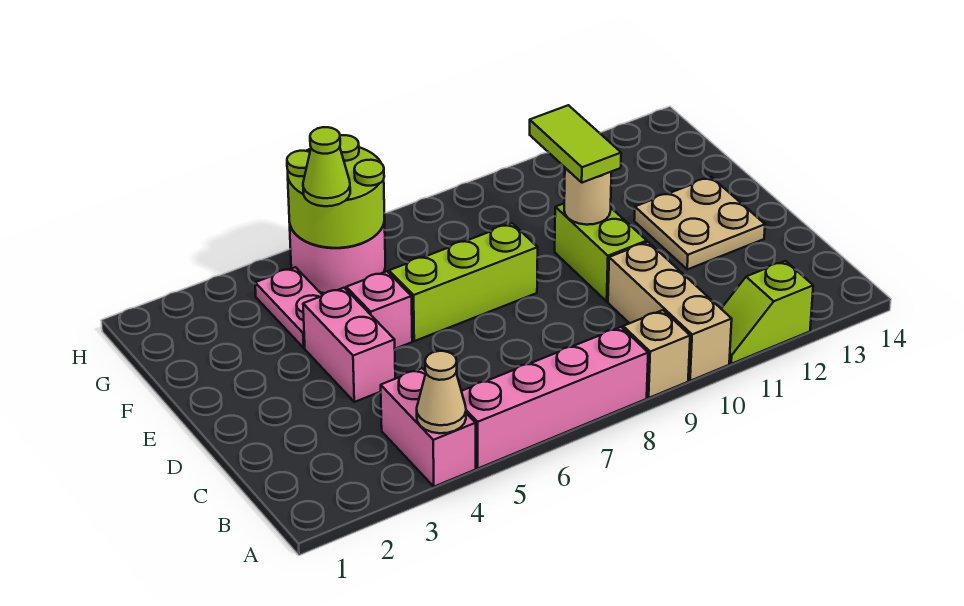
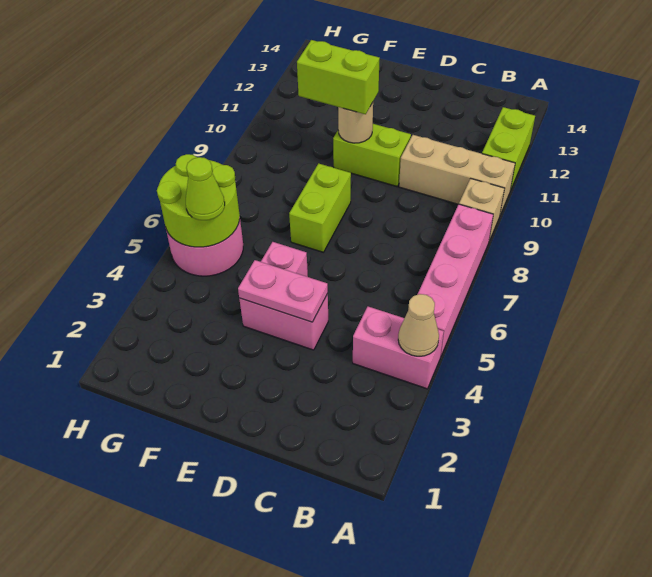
lime slope A11:A12 level 1 top 12 -> lime brick A11:A12 level 1
tan plate D12:E13 level 1 -> none
lime brick E6:E8 level 1 -> lime brick E7:E8 level 1
lime tile E10:F10 level 3 -> lime brick E10:F10 level 3
pink plate F4:G4 level 1 -> pink plate D4:E4 level 2

